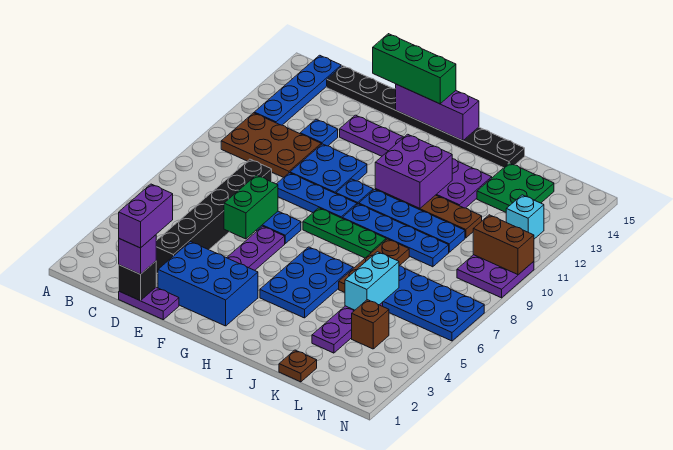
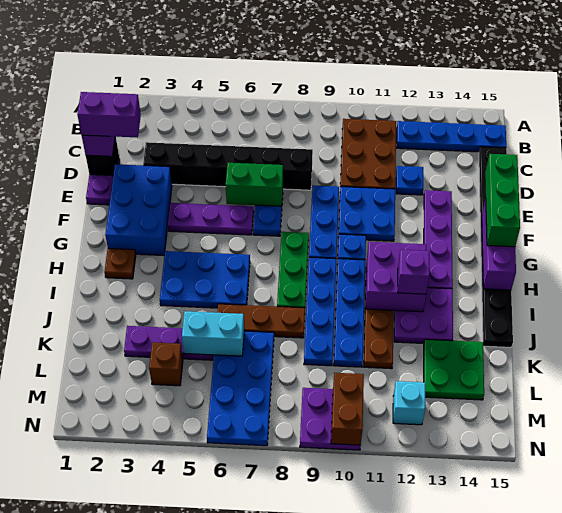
none -> purple brick I12 level 3
brown plate K1 level 1 -> brown plate H2 level 1

